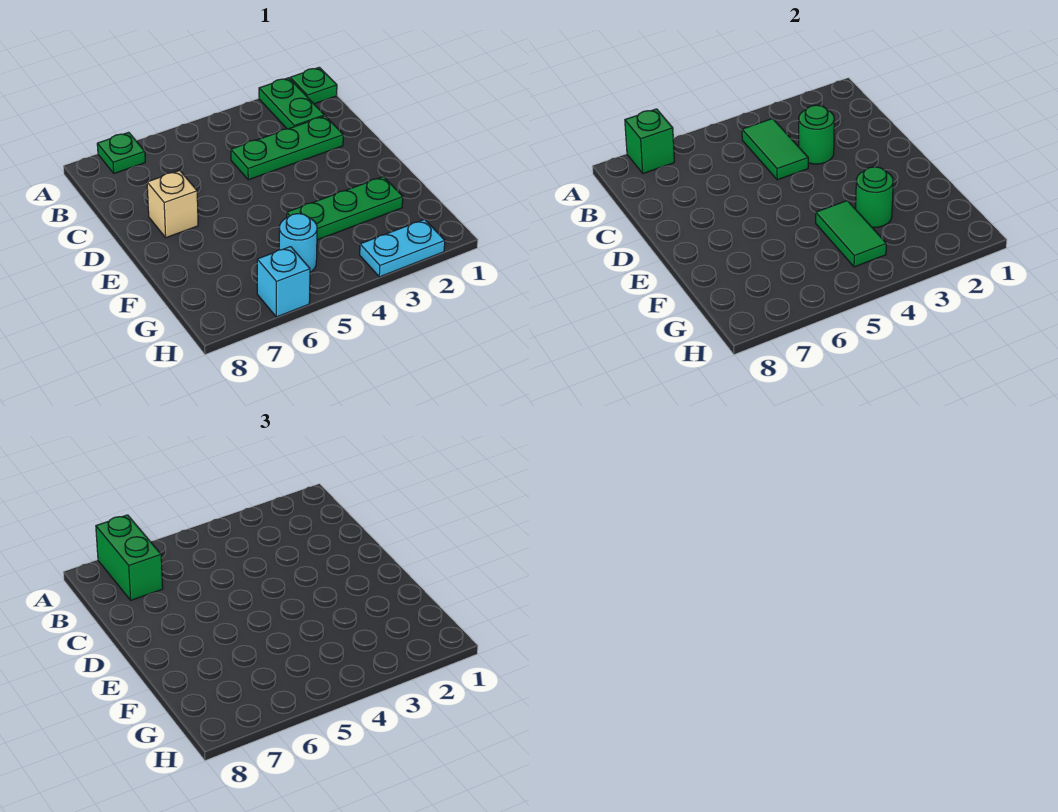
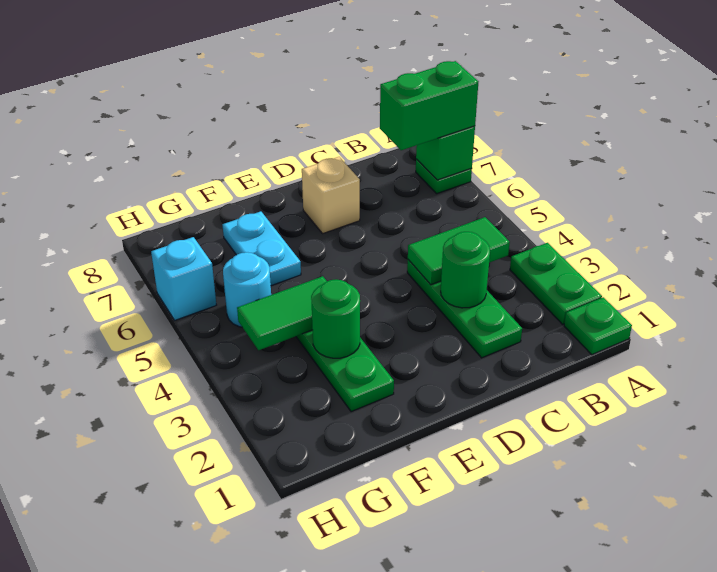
green plate A2:B2 level 1 -> green plate A2:A3 level 1
cyan plate H2:H3 level 1 -> cyan plate F6:F7 level 1

